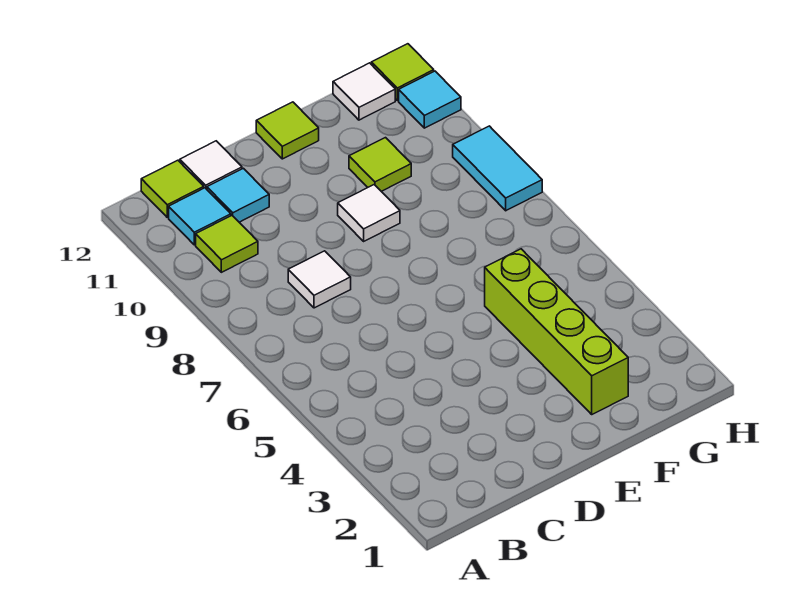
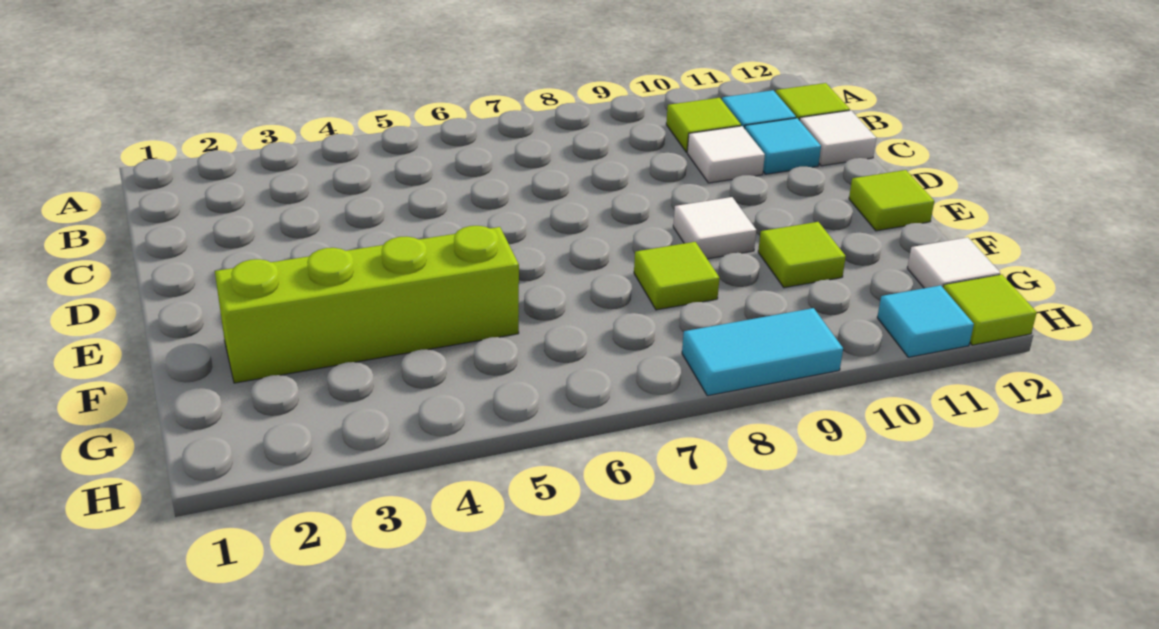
white tile C8 level 1 -> white tile C10 level 1
none -> lime tile F8 level 1

